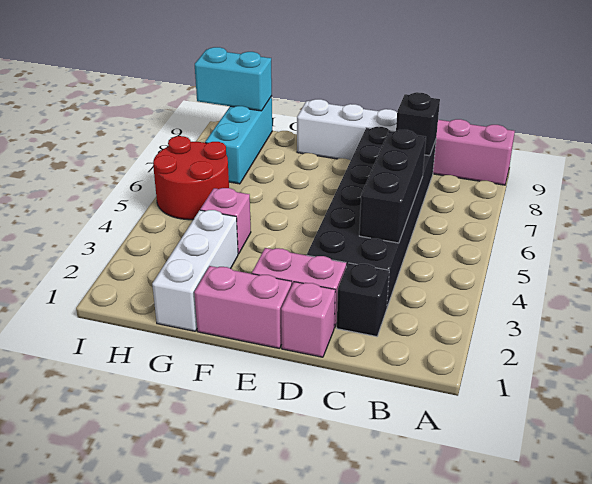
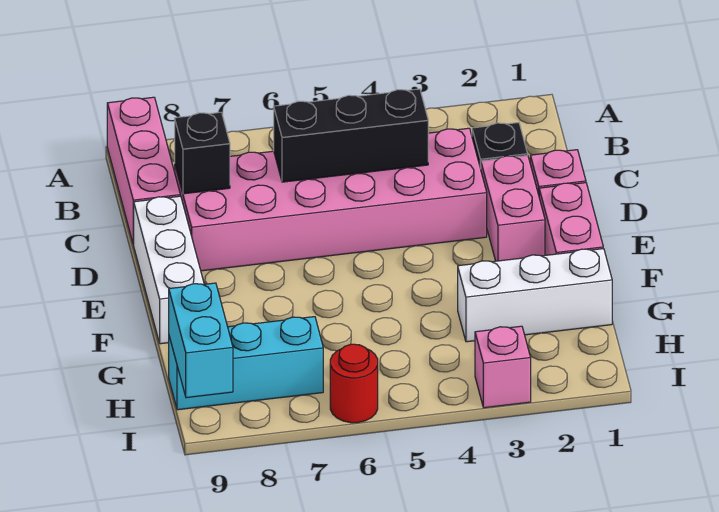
black brick C3:D8 level 1 -> pink brick C3:D8 level 1
pink brick G4 level 1 -> pink brick I3 level 1
red round brick H5:I6 level 1 -> red round brick I6 level 1

